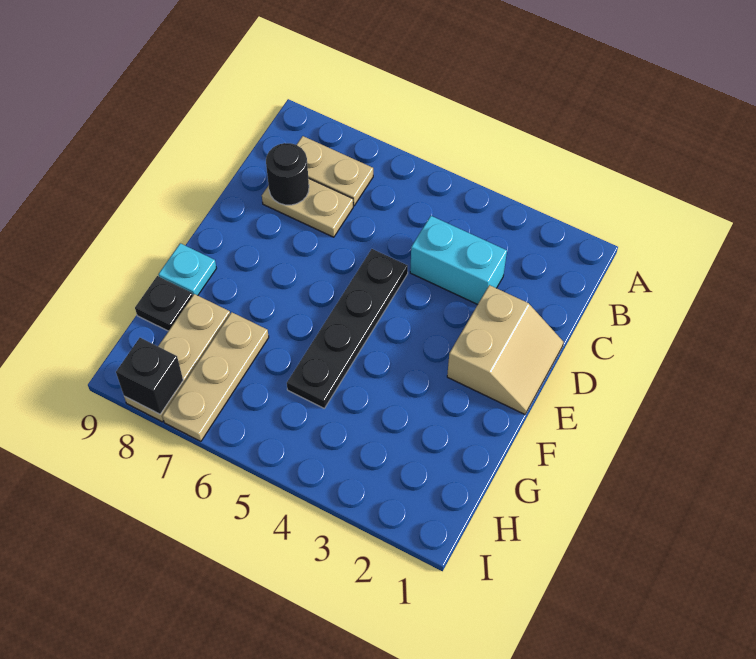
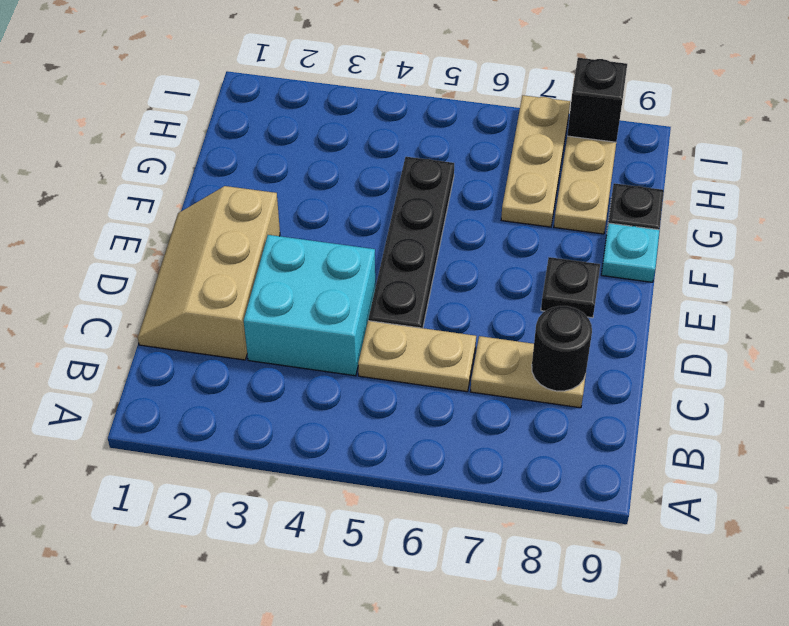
tan plate B7:B8 level 1 -> tan plate C5:C6 level 1
cyan brick C3:C4 level 1 -> cyan brick C3:D4 level 1
tan slope D1:E2 level 1 top 2 -> tan slope C1:E2 level 1 top 2
none -> black plate E8 level 1

